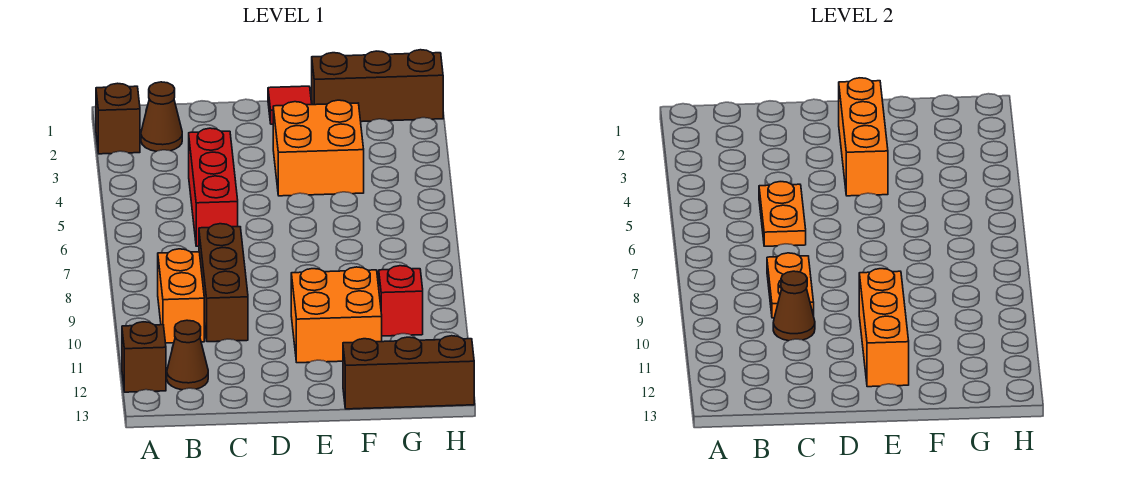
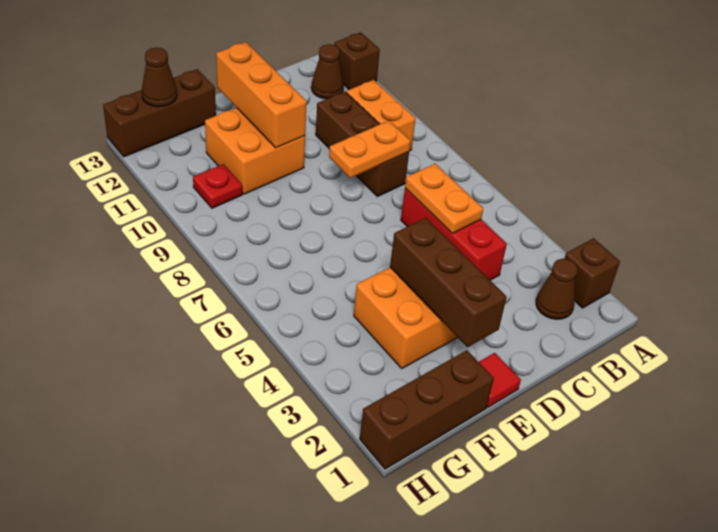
orange plate C8:C9 level 2 -> orange plate C8:D8 level 2
brown cone C10 level 2 -> brown cone G13 level 2
orange brick E2:E4 level 2 -> brown brick E2:E4 level 2
red brick G10 level 1 -> red plate G10 level 1

